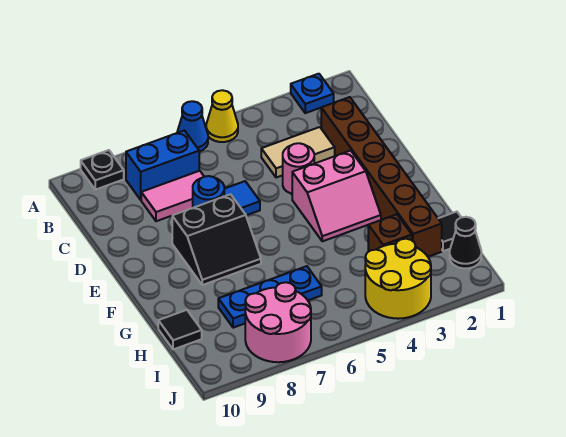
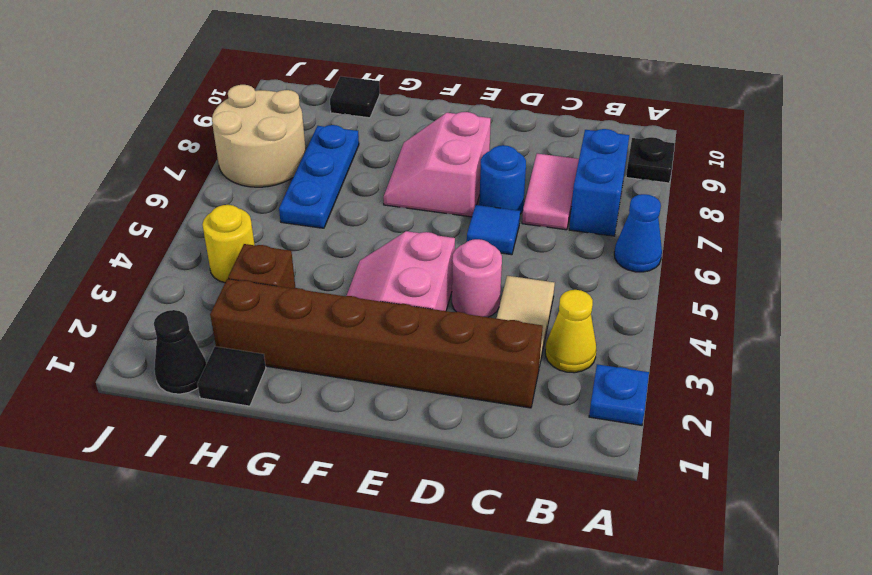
yellow cone A5 level 1 -> yellow cone B3 level 1
black slope E7:F8 level 1 top E -> pink slope E7:F8 level 1 top E
yellow round brick I3:J4 level 1 -> yellow round brick I4 level 1
pink round brick I7:J8 level 1 -> tan round brick I7:J8 level 1

